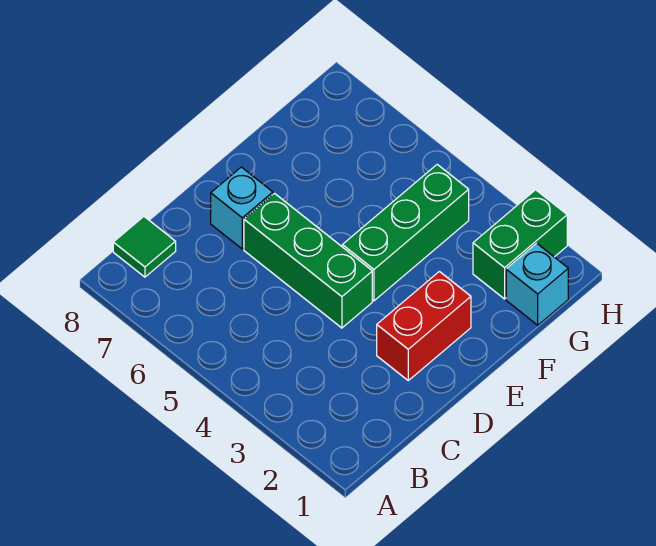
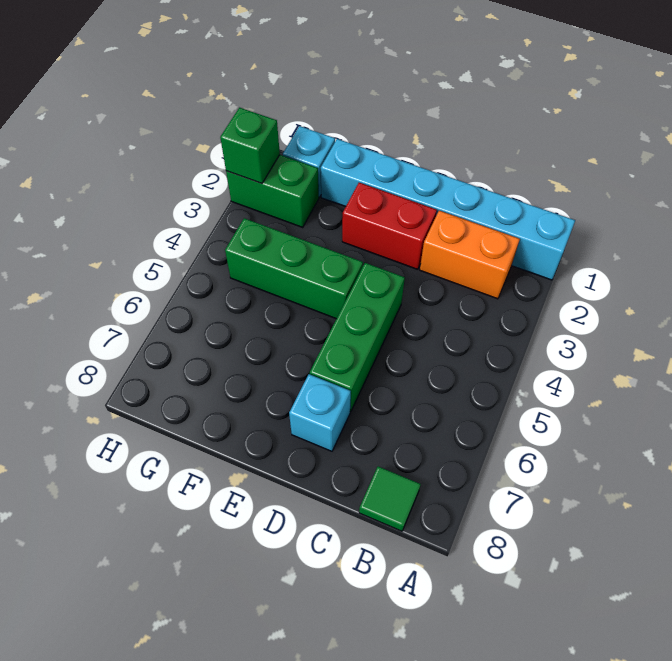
none -> cyan brick A1:F1 level 1
none -> orange brick B2:C2 level 1
none -> green brick H2 level 2

